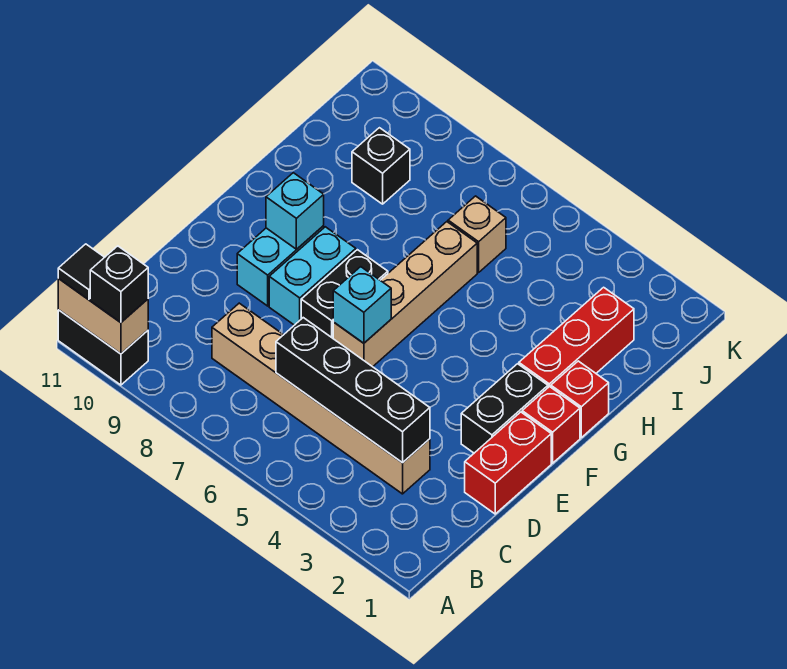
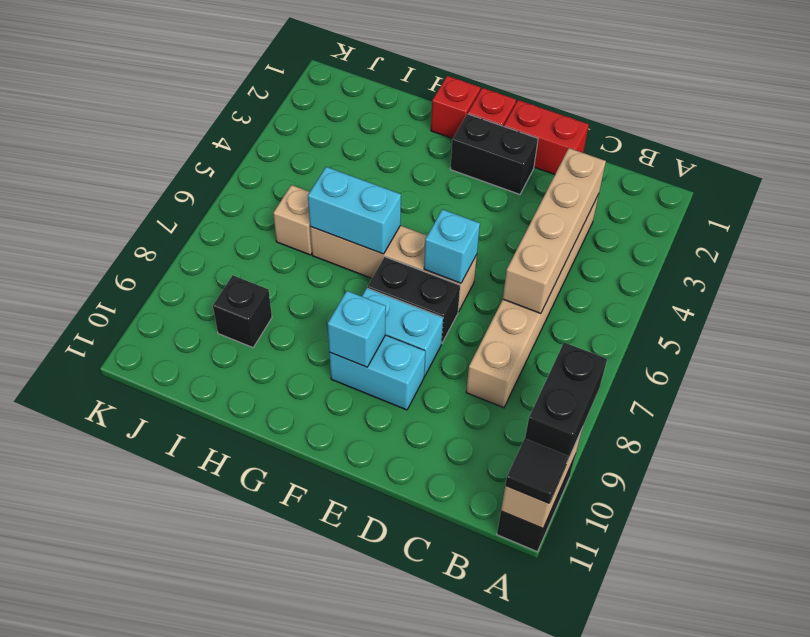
black brick A10 level 3 -> black brick A9:A10 level 3
black brick C3:C6 level 2 -> tan brick C3:C6 level 2
red brick G2:I2 level 1 -> none
none -> cyan brick G6:H6 level 2

